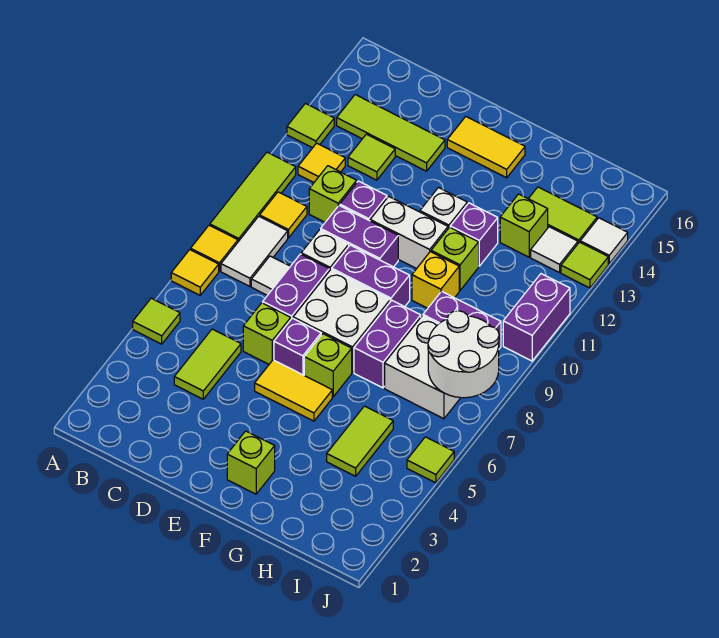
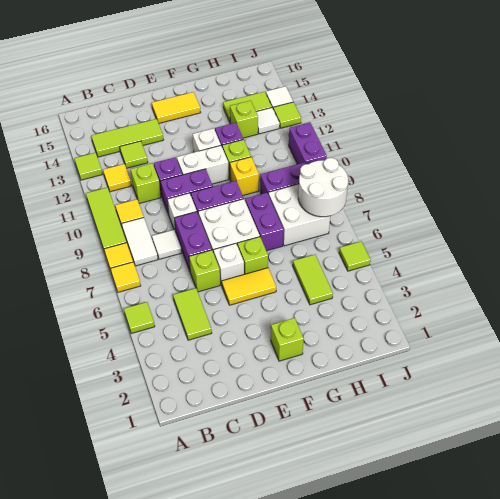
purple brick E6 level 1 -> white brick E6 level 1

